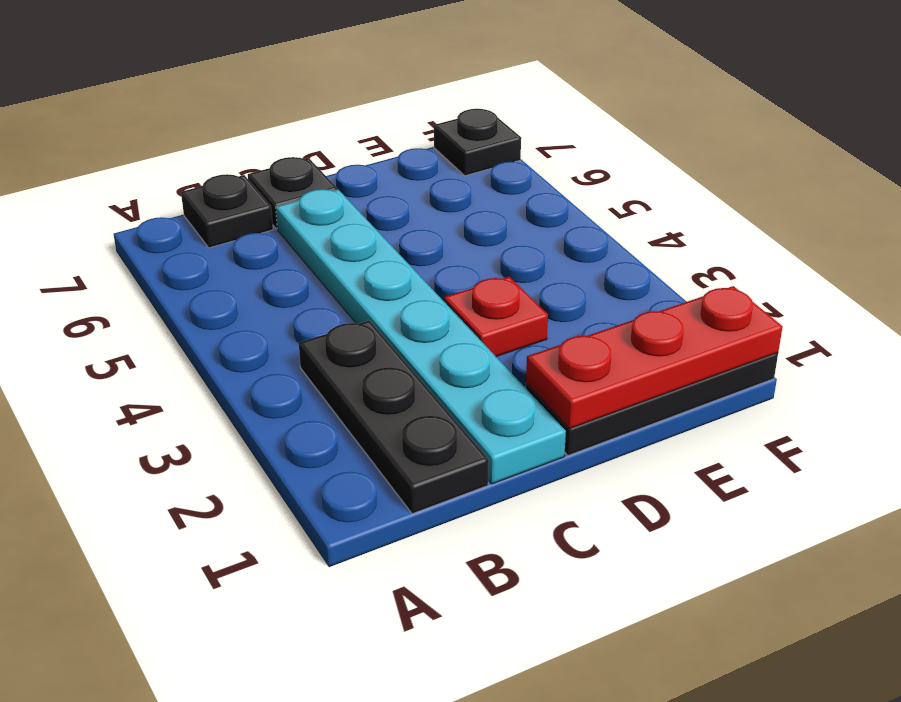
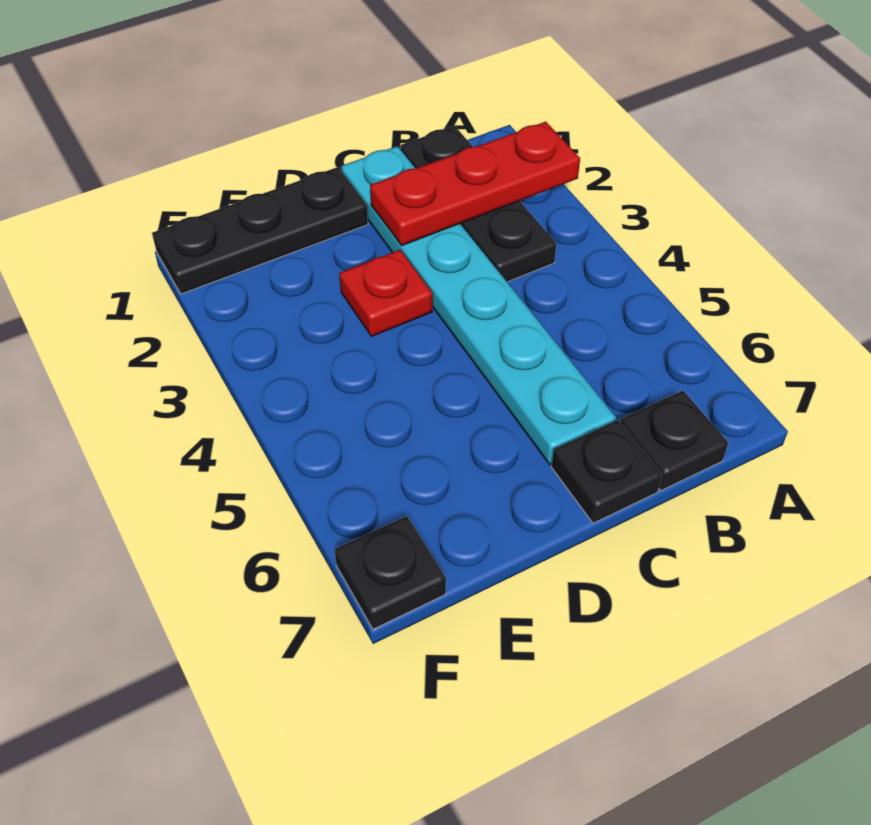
red plate D1:F1 level 2 -> red plate A2:C2 level 2

